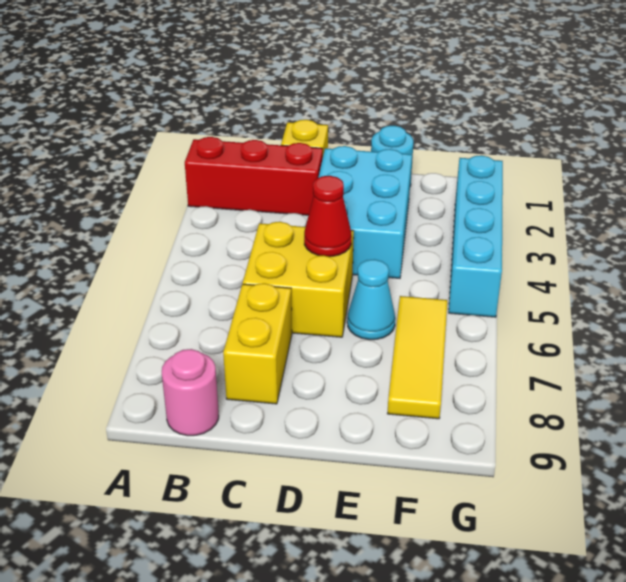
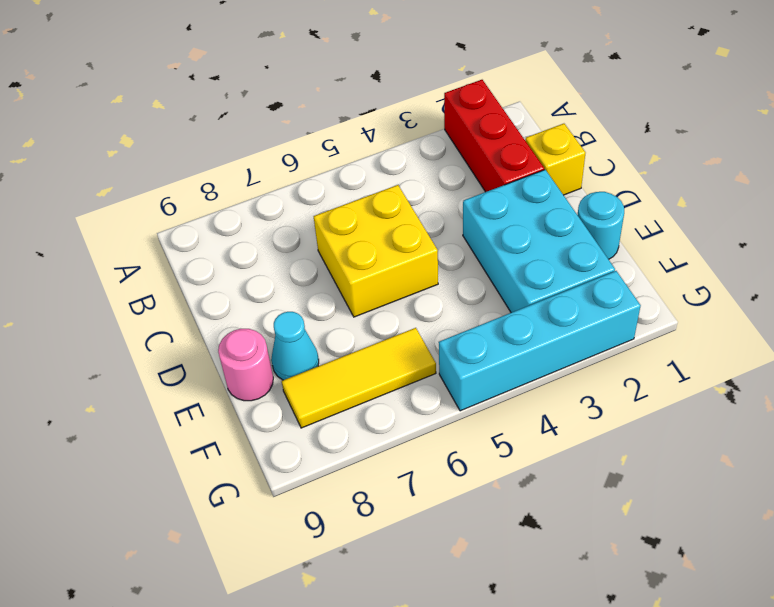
pink round brick B9 level 1 -> pink round brick E9 level 1
yellow brick C7:C8 level 1 -> none
cyan brick D2:E4 level 1 -> cyan brick D2:F3 level 1
red cone D5 level 2 -> none
cyan cone E6 level 1 -> cyan cone E8 level 1

